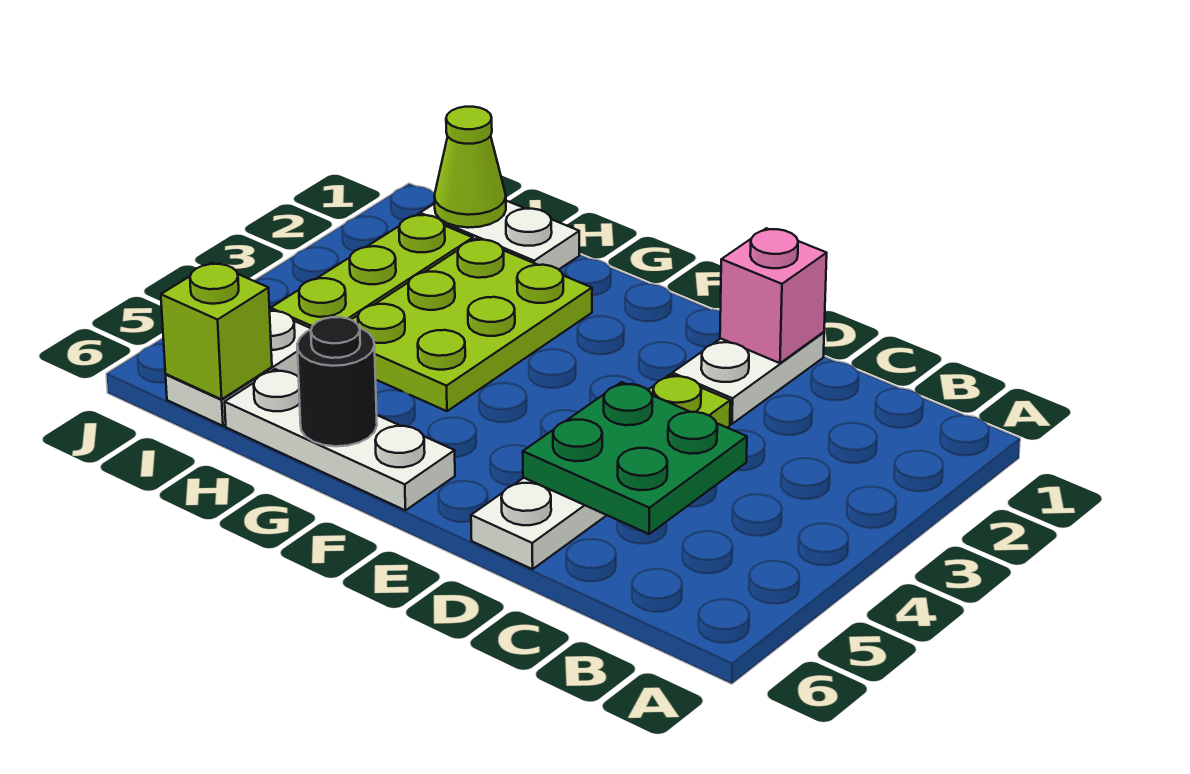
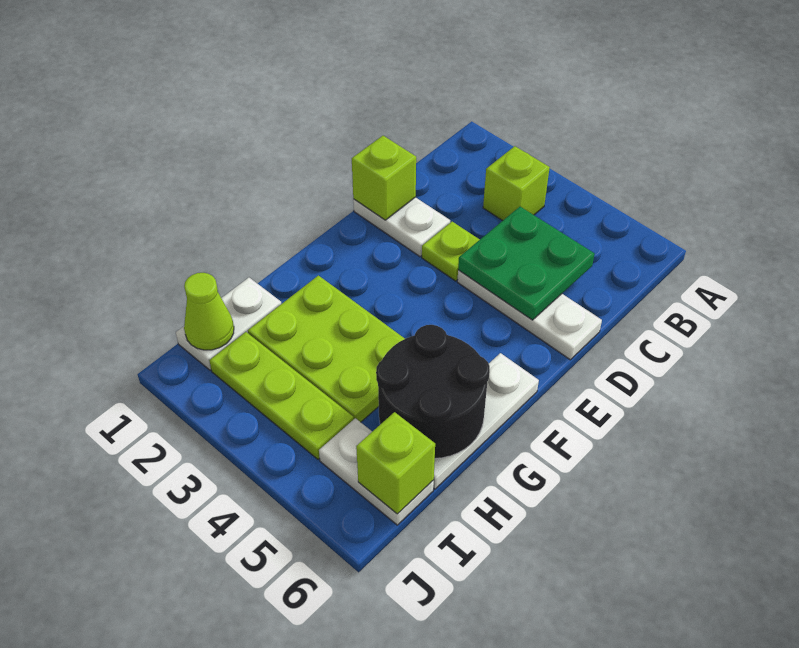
none -> lime brick B3 level 1
pink brick D1 level 2 -> lime brick D1 level 2
black round brick G6 level 2 -> black round brick G5:H6 level 2

